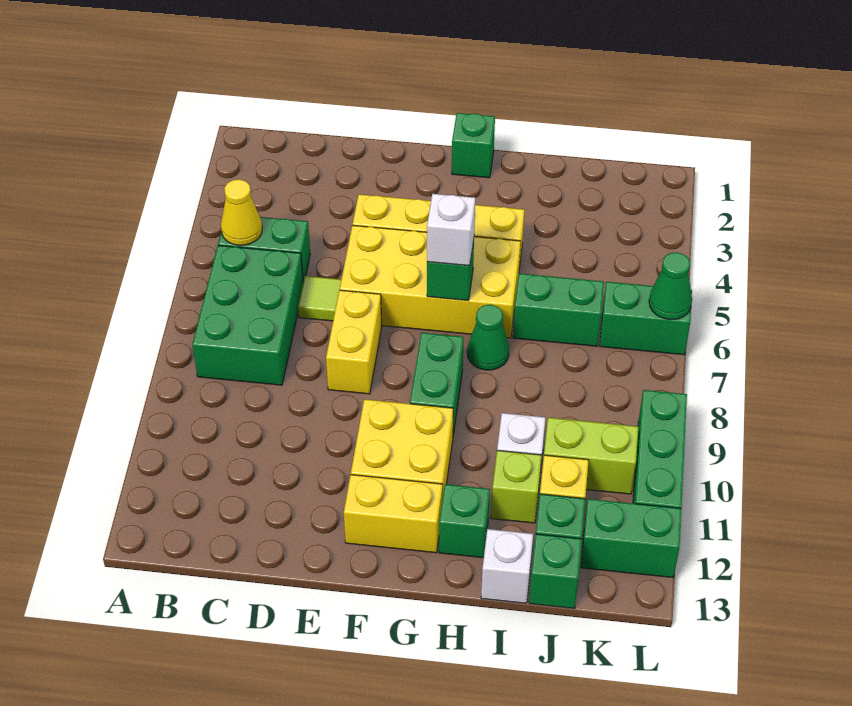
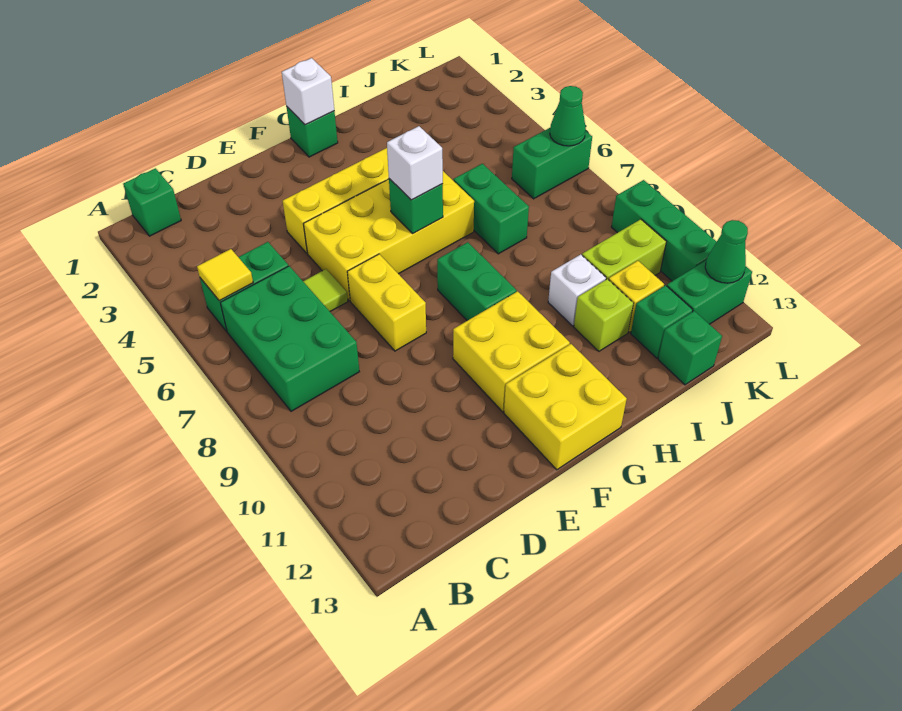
yellow cone B5 level 2 -> yellow tile B5 level 2
yellow brick F12:G12 level 1 -> yellow brick F12:G13 level 1
green cone H7 level 1 -> green cone L12 level 2
green brick H12 level 1 -> green brick B1 level 1
green brick I6:J6 level 1 -> green brick I6:I7 level 1
white brick I13 level 1 -> white brick G1 level 2

